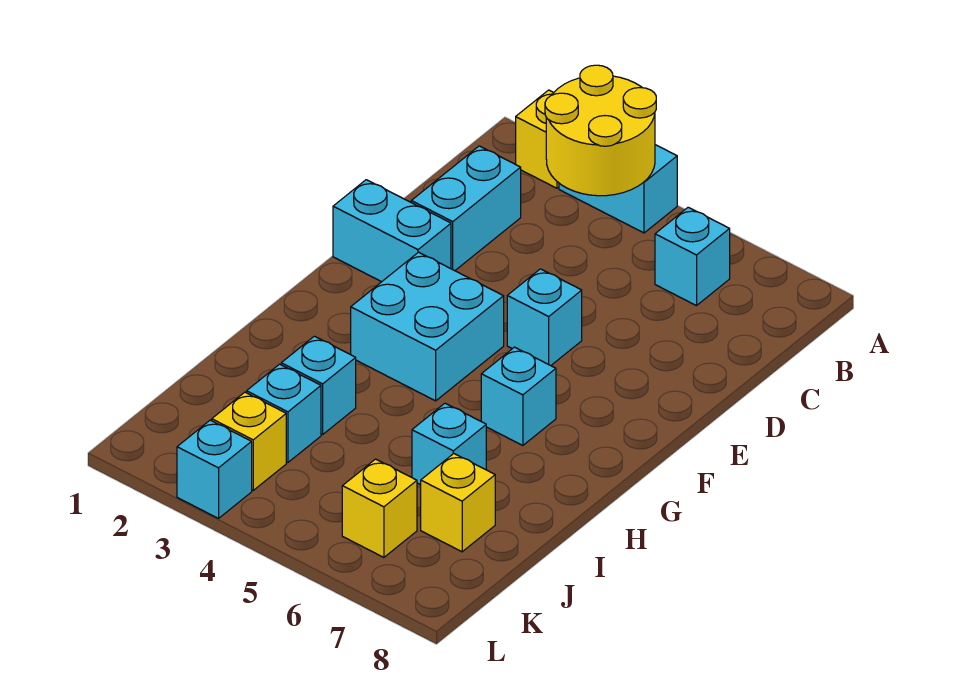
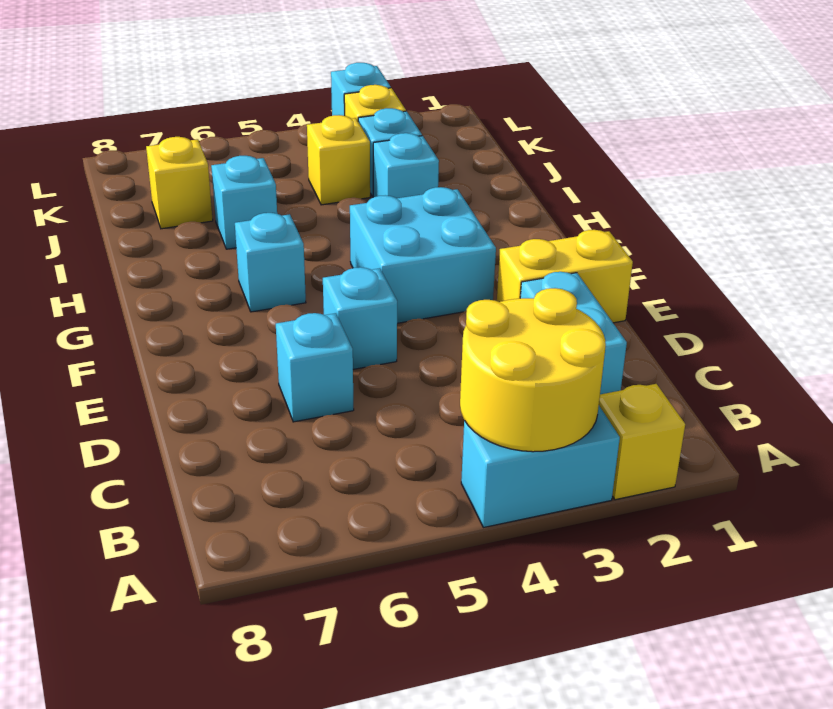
cyan brick B6 level 1 -> cyan brick D6 level 1
cyan brick E1:E2 level 1 -> yellow brick E1:E2 level 1
yellow brick K6 level 1 -> yellow brick J4 level 1

